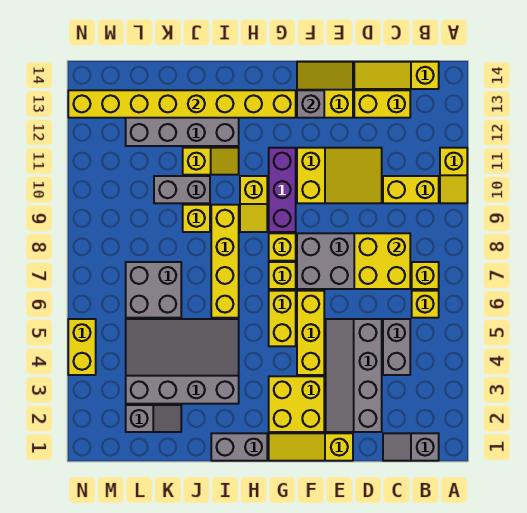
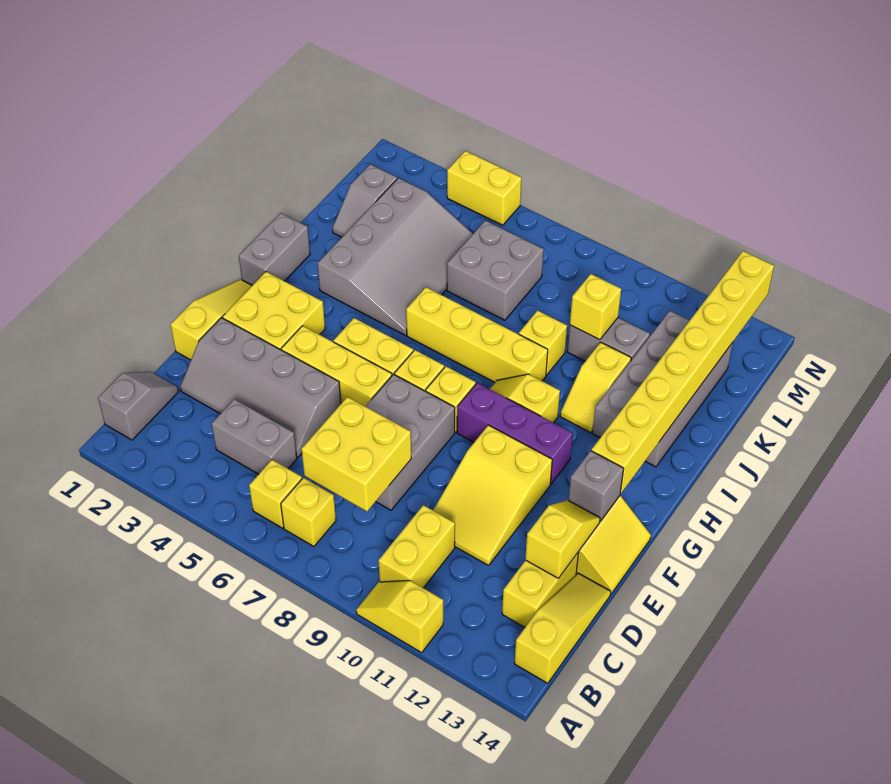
grey slope D2:E5 level 1 top D -> grey slope D2:E5 level 1 top E
none -> yellow slope D13:E13 level 2 top D
grey brick J10:K10 level 1 -> grey brick K10:K11 level 1
none -> yellow brick K10 level 2

